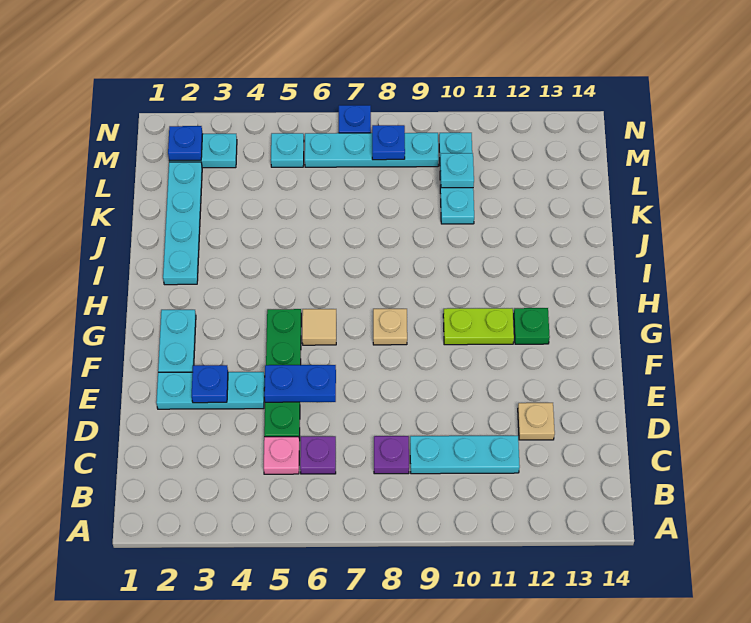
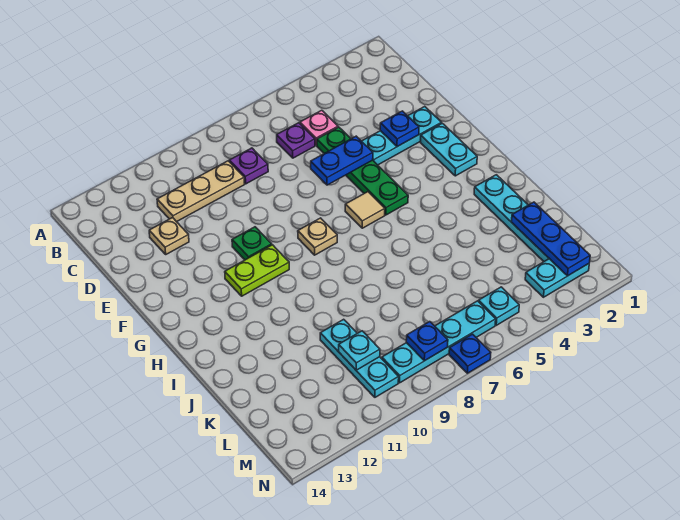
cyan plate C9:C11 level 1 -> tan plate C9:C11 level 1
green plate G12 level 1 -> green plate F10 level 1
blue plate M2 level 2 -> blue plate K2:M2 level 2

